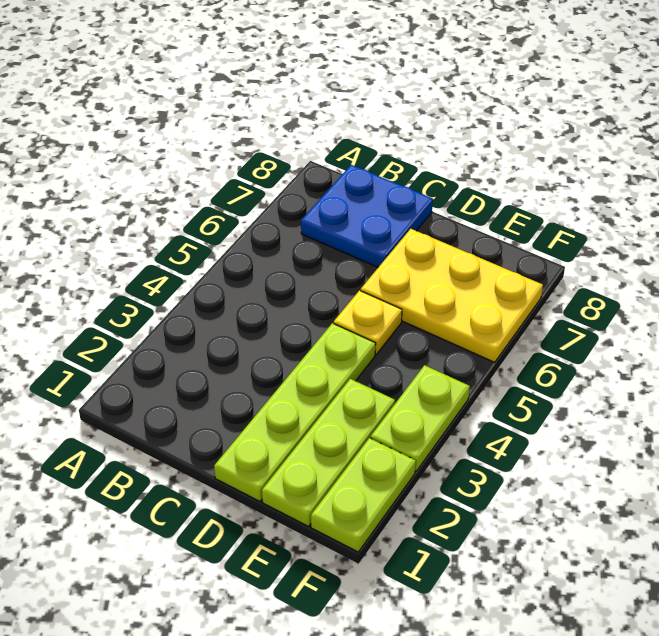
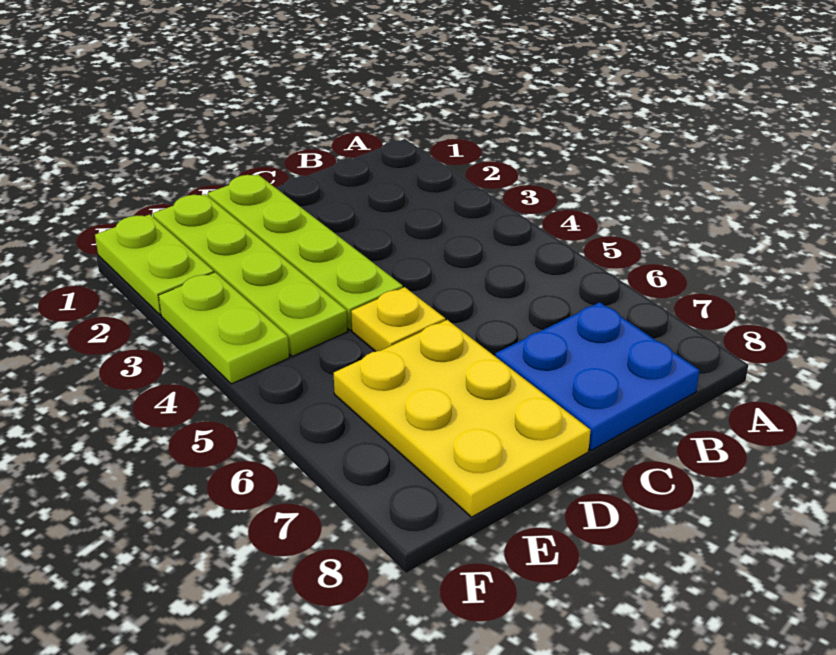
yellow plate D6:F7 level 1 -> yellow plate D6:E8 level 1
lime plate E1:E3 level 1 -> lime plate E1:E4 level 1

